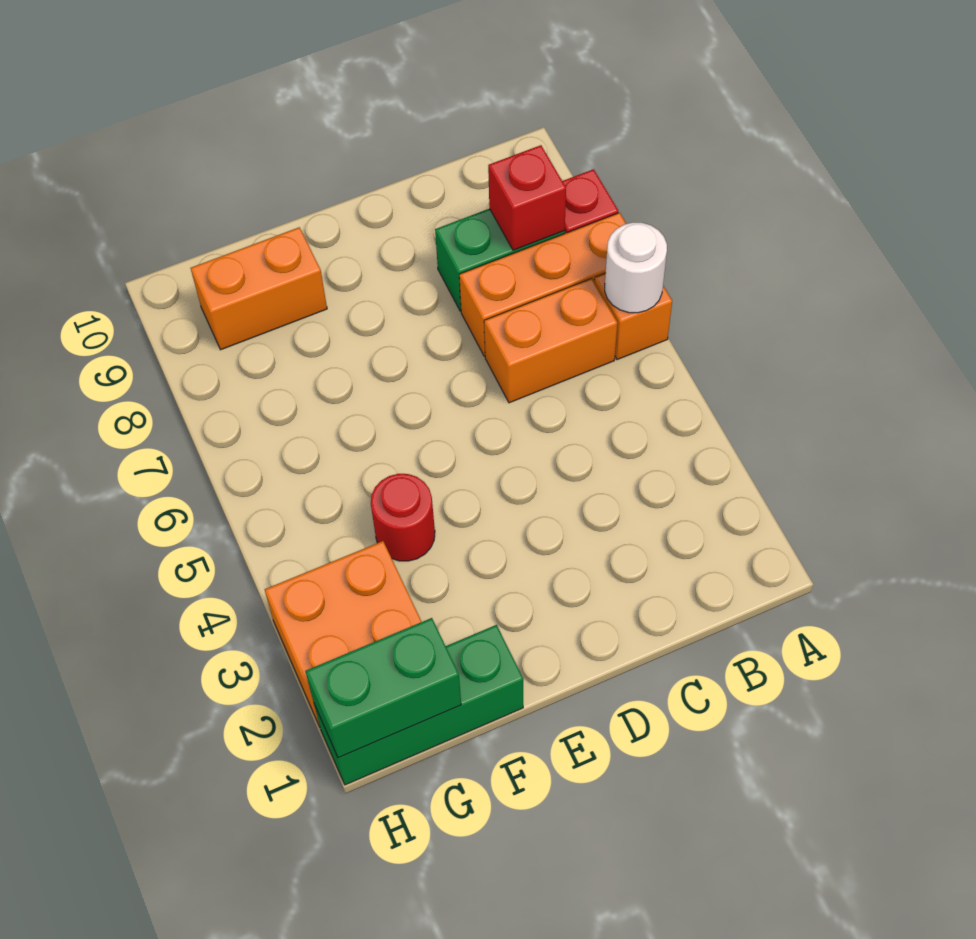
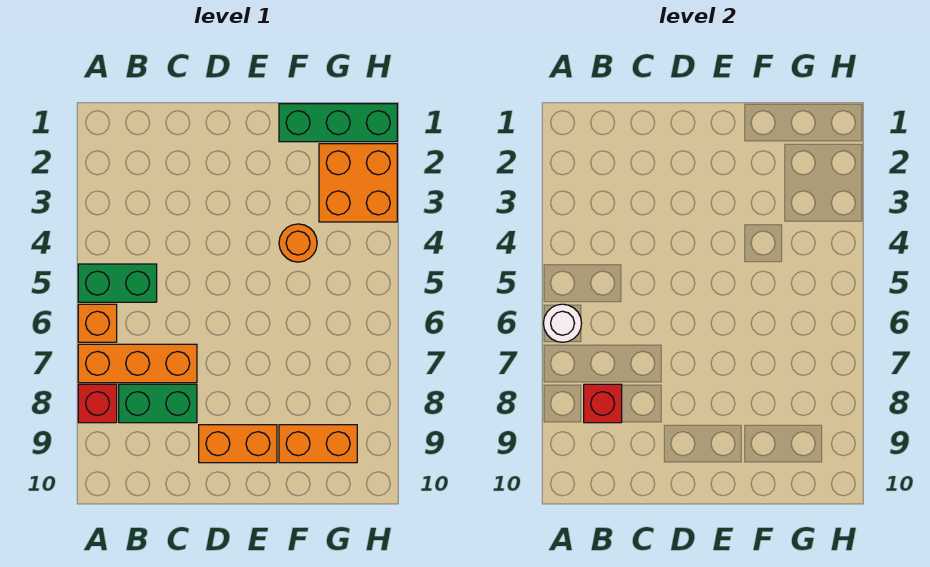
orange brick B6:C6 level 1 -> orange brick D9:E9 level 1
red round brick F4 level 1 -> orange round brick F4 level 1
green brick G1:H1 level 2 -> green brick A5:B5 level 1

